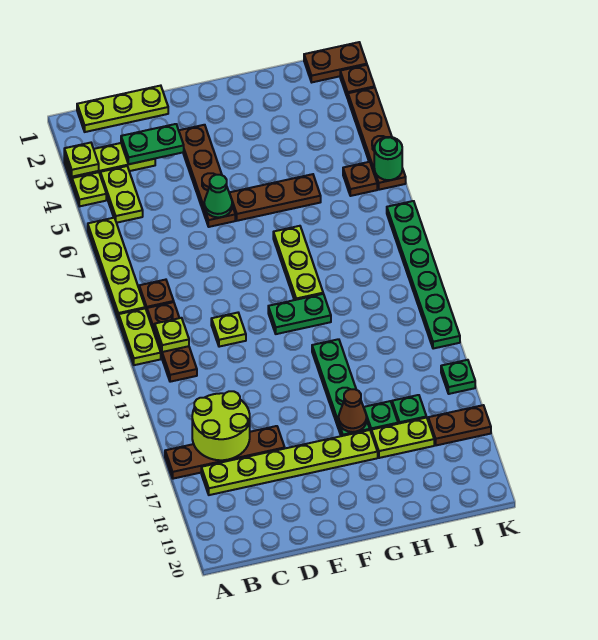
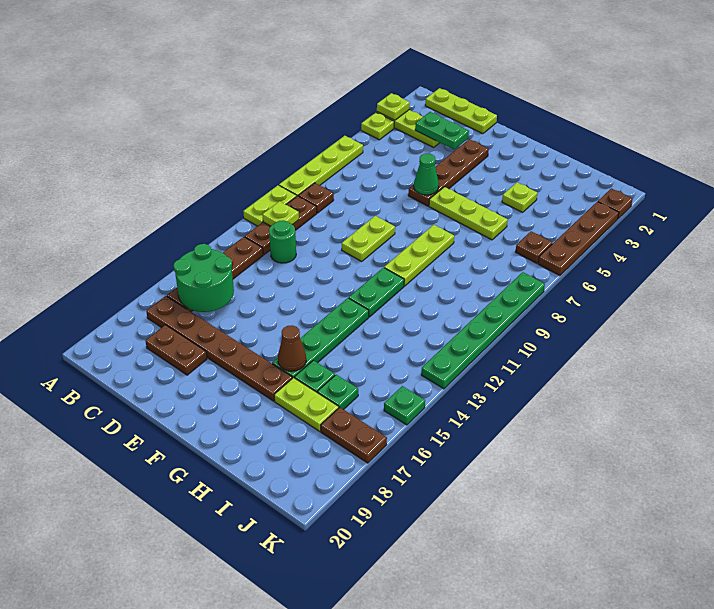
brown plate A16:D16 level 1 -> brown plate B13:B16 level 1
lime plate B4:B5 level 1 -> lime plate E9:E10 level 1
lime round brick B15:C16 level 2 -> green round brick B15:C16 level 2
lime plate B17:G17 level 1 -> brown plate B17:G17 level 1
lime plate D11 level 1 -> lime plate H4 level 1
brown plate F6:H6 level 1 -> lime plate F6:H6 level 1
green plate F11:G11 level 1 -> green plate G11:G12 level 1
brown plate J1:K1 level 1 -> brown plate C18:D18 level 1
green round brick K6 level 2 -> green round brick C12 level 1

